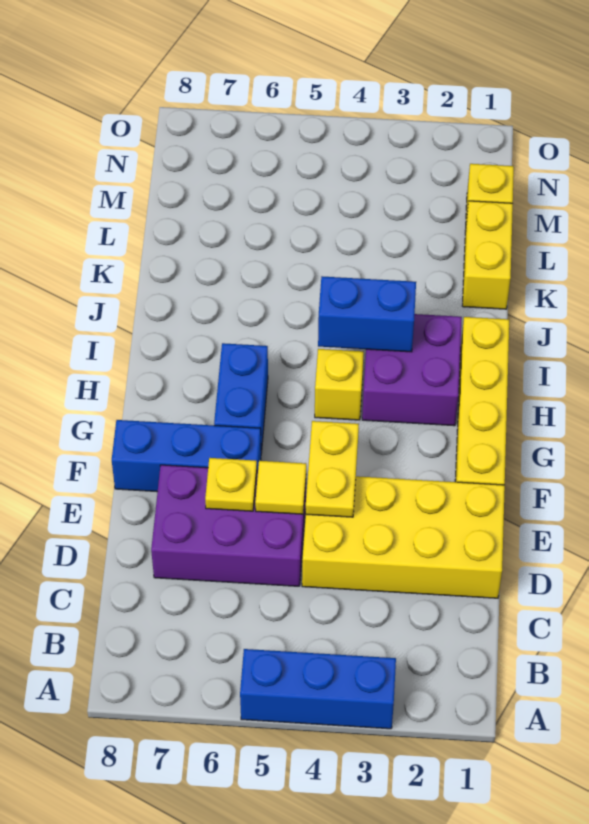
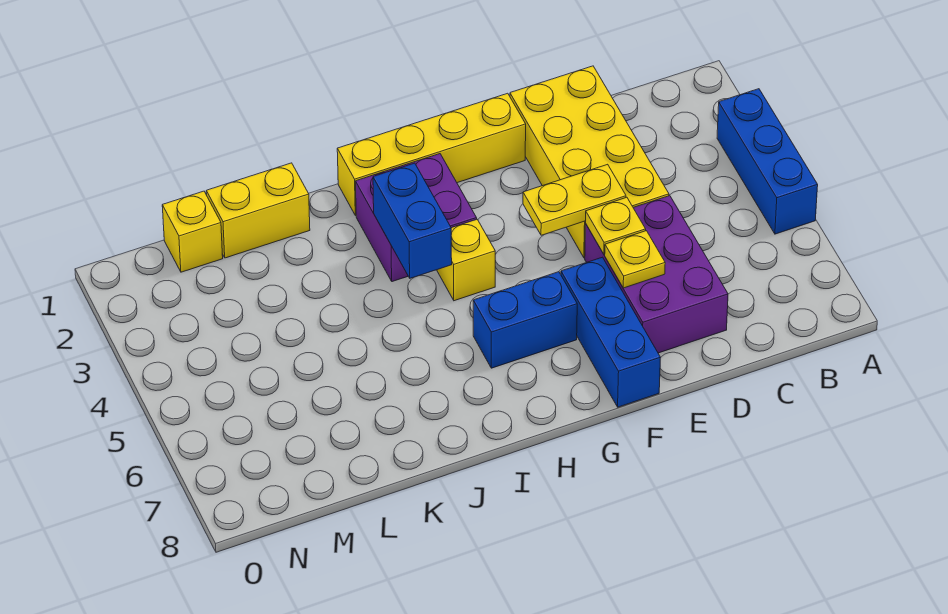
yellow tile E5 level 2 -> yellow plate E5 level 2

